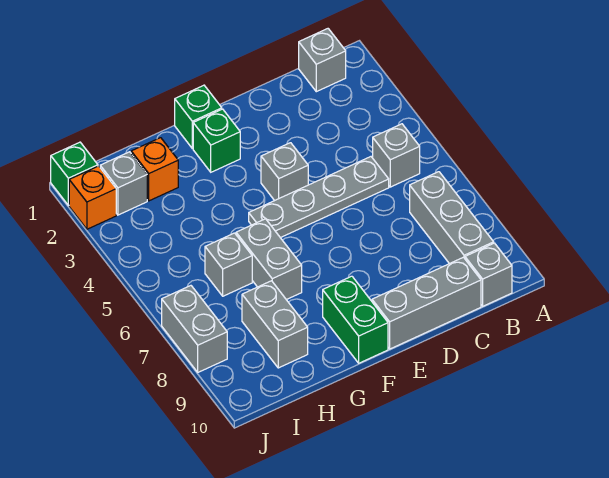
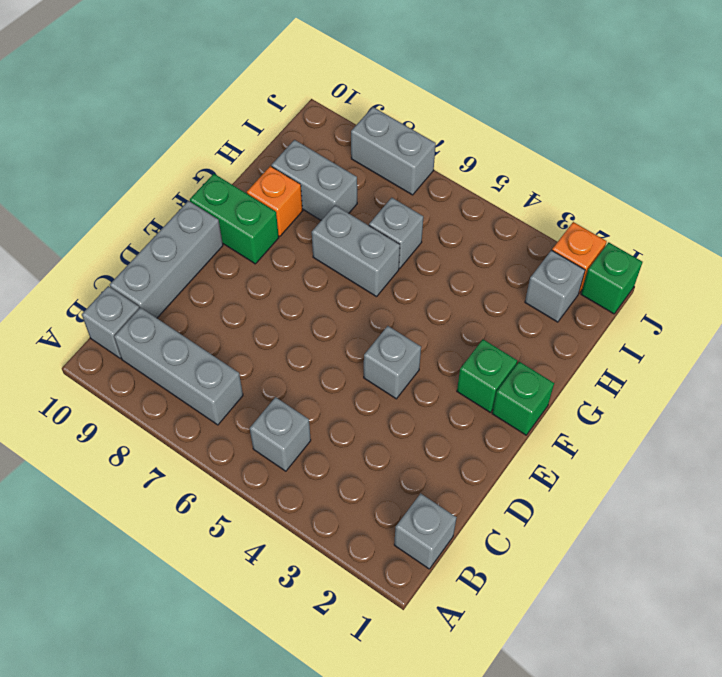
grey plate C5:F5 level 1 -> none
orange brick H2 level 1 -> orange brick G9 level 1

